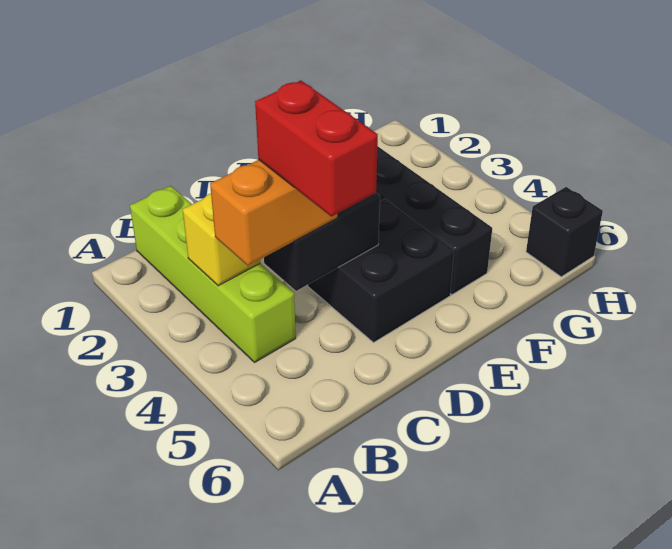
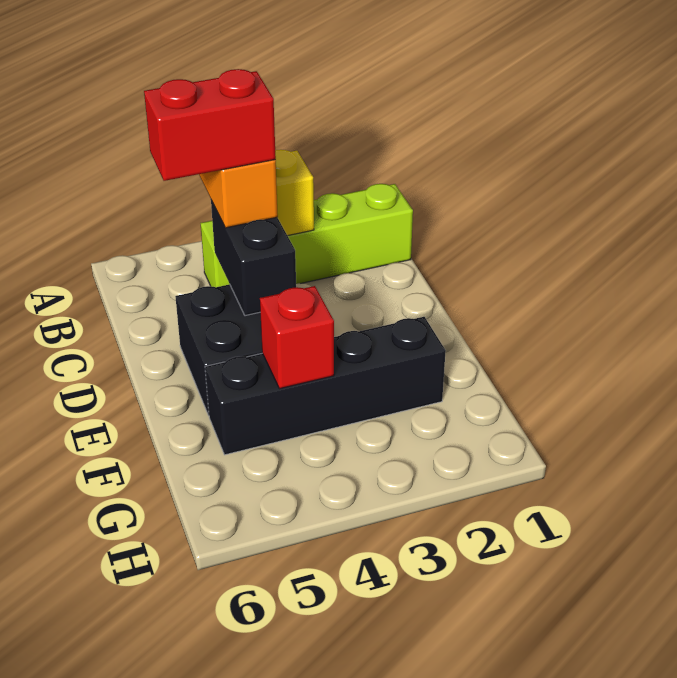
none -> red brick F4 level 2
black brick H6 level 1 -> none

